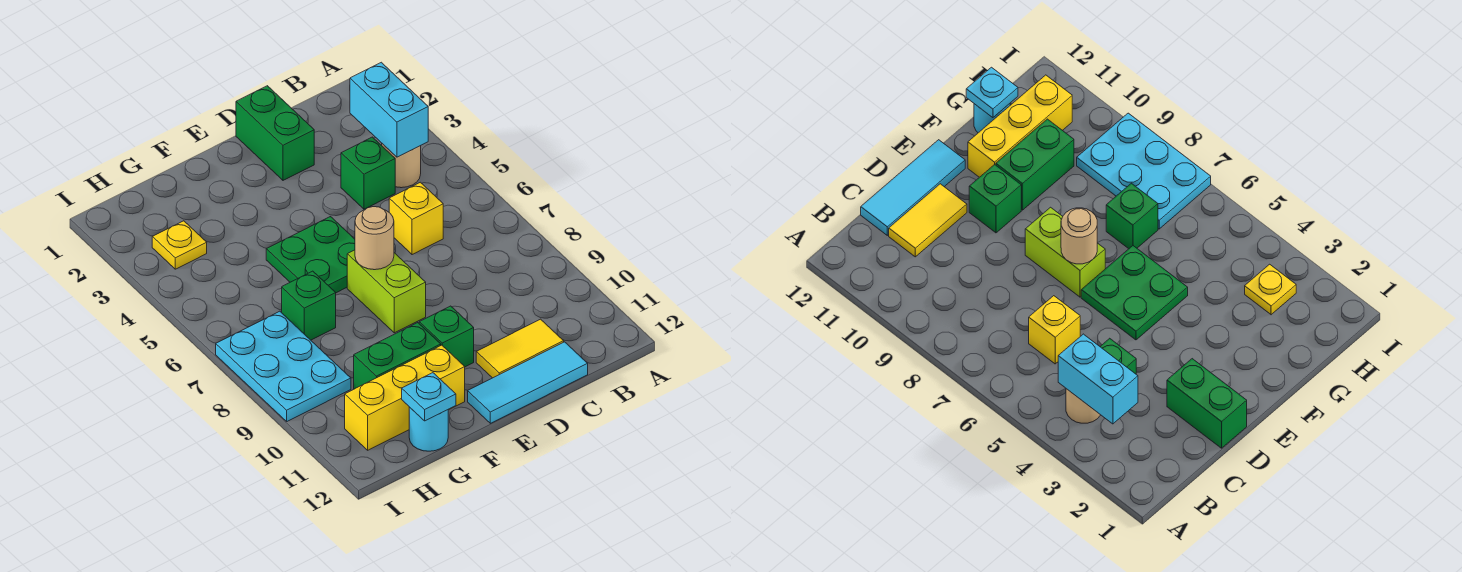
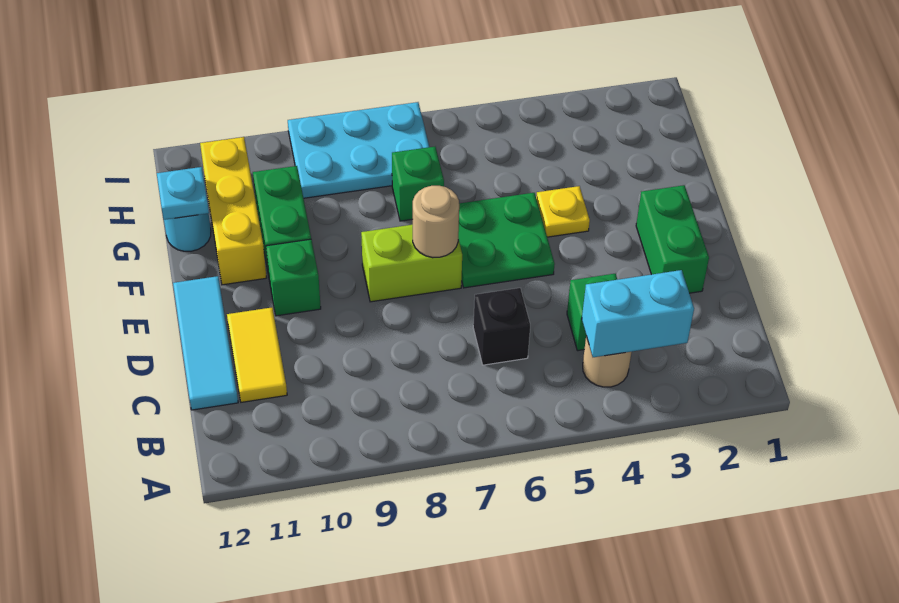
yellow brick C6 level 1 -> black brick C6 level 1
green brick D1:D2 level 1 -> green brick D2:E2 level 1
yellow plate H3 level 1 -> yellow plate F4 level 1

